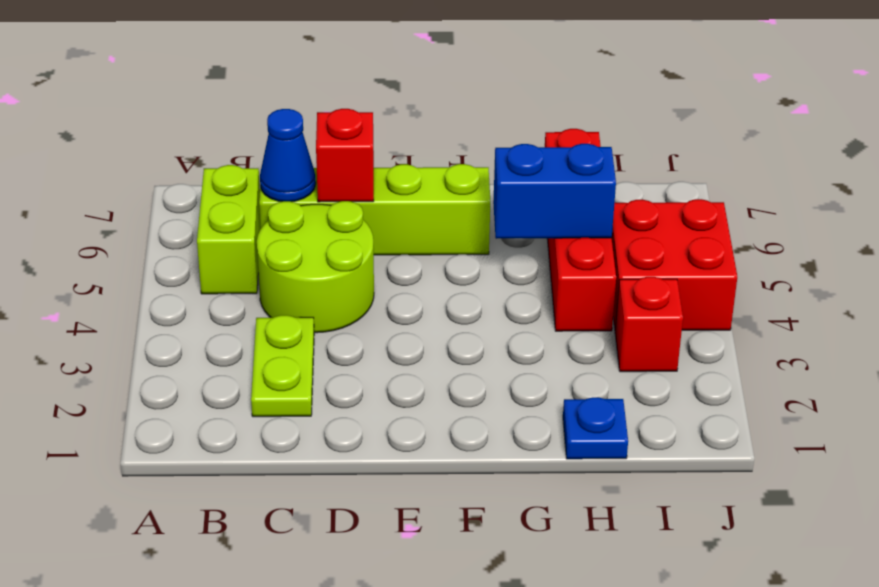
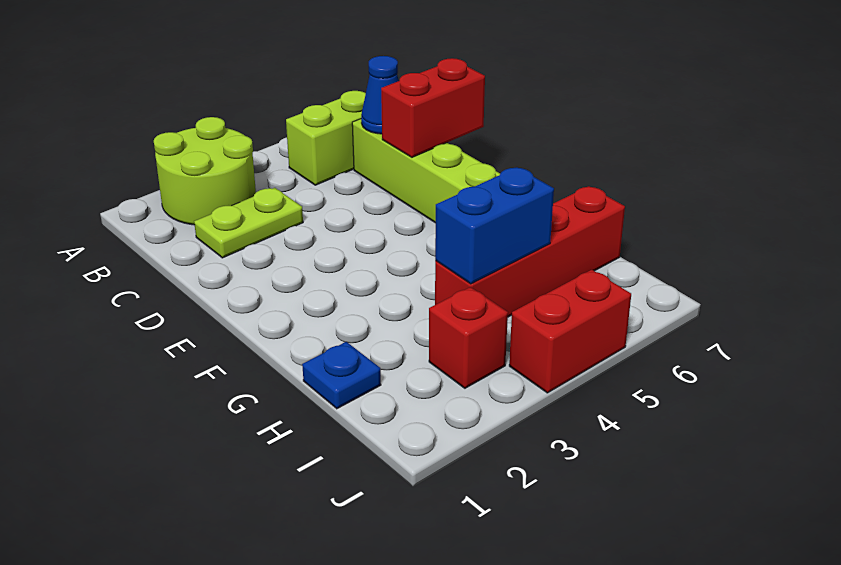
lime round brick C4:D5 level 1 -> lime round brick A2:B3 level 1
red brick D6 level 2 -> red brick D6:D7 level 2
blue brick G5:H5 level 2 -> blue brick H4:H5 level 2
red brick I4:J5 level 1 -> red brick J4:J5 level 1

